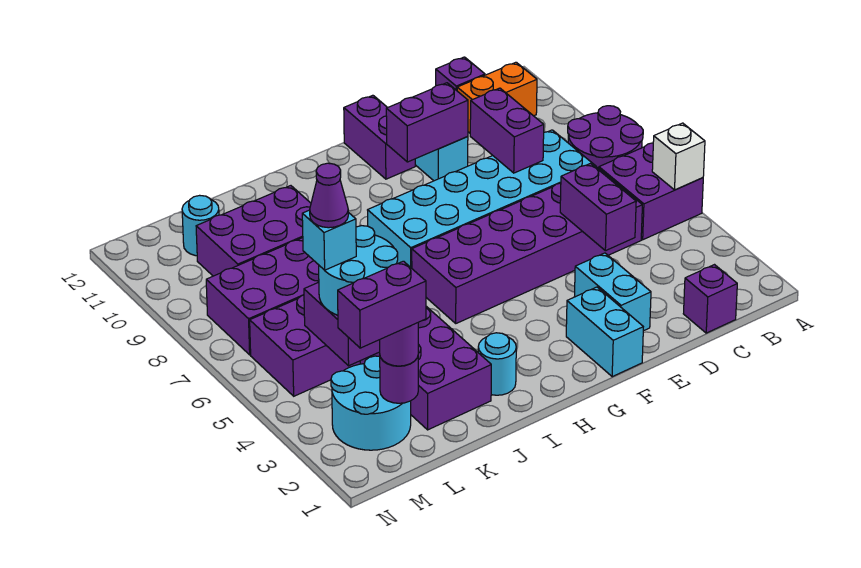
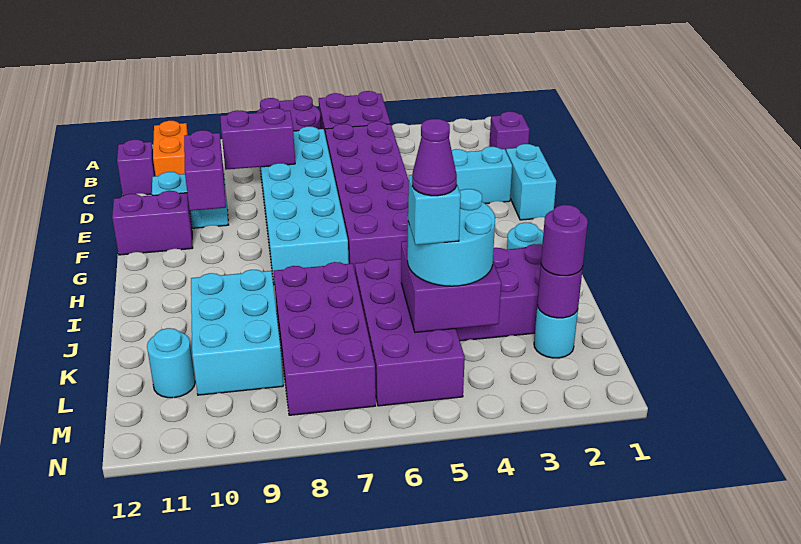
white brick A5 level 2 -> none
purple brick D4:D5 level 2 -> none
cyan brick F1:F2 level 1 -> cyan brick E1:F1 level 1
purple brick J9:L10 level 1 -> cyan brick J9:L10 level 1
cyan round brick L2:M3 level 1 -> cyan round brick L2 level 1
purple brick L2:M2 level 4 -> none

